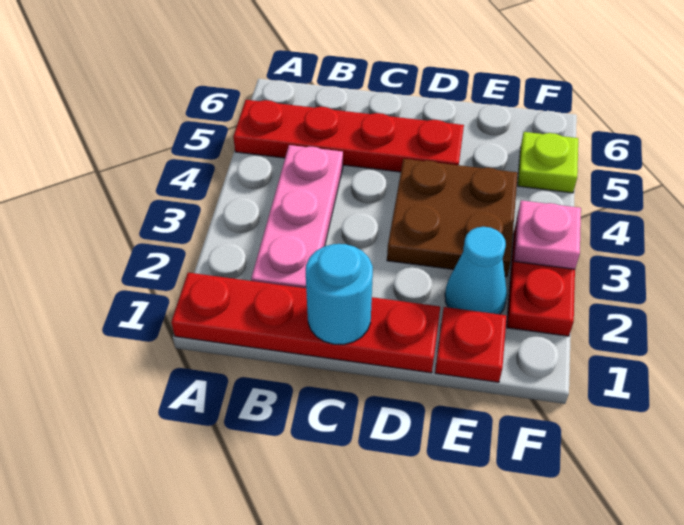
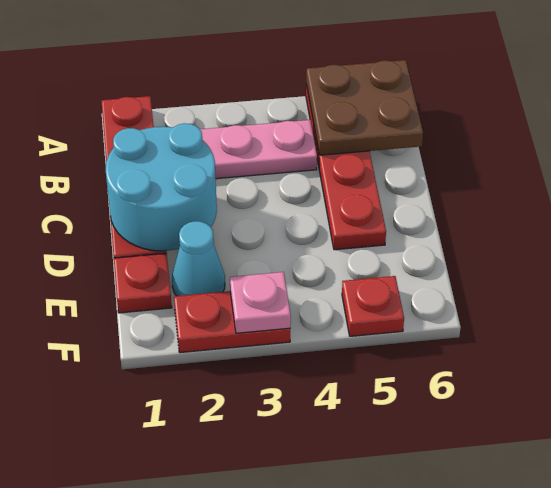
cyan round brick C1 level 2 -> cyan round brick C1:D2 level 2
brown plate D3:E4 level 1 -> brown plate A5:B6 level 2
lime plate F5 level 1 -> red plate F5 level 1

